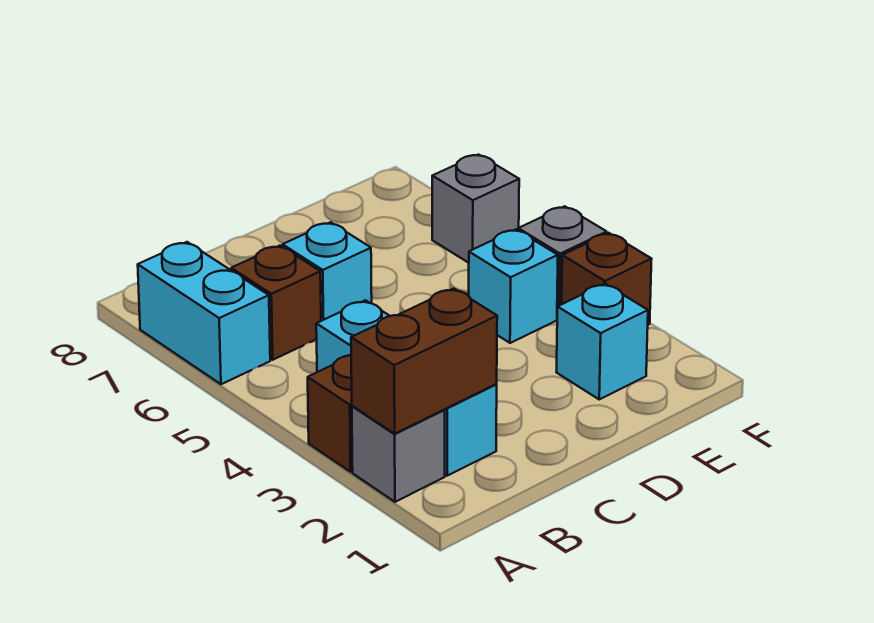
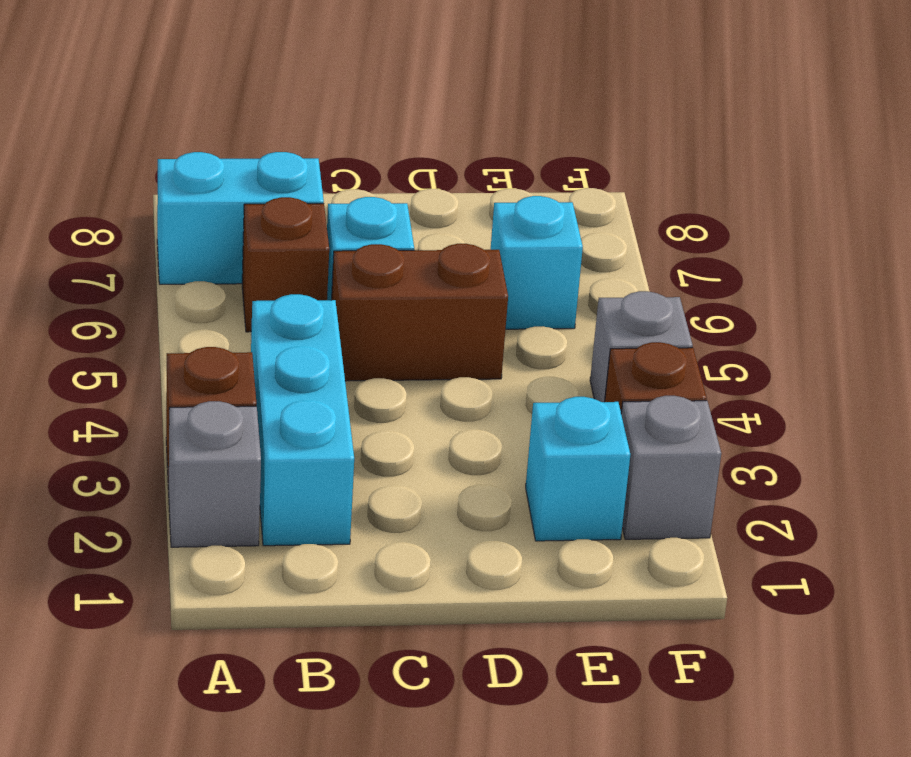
brown brick A2:B2 level 2 -> brown brick C5:D5 level 1
cyan brick A6:A7 level 1 -> cyan brick A7:B7 level 1
cyan brick E4 level 1 -> cyan brick E6 level 1
grey brick F6 level 1 -> grey brick F2 level 1

